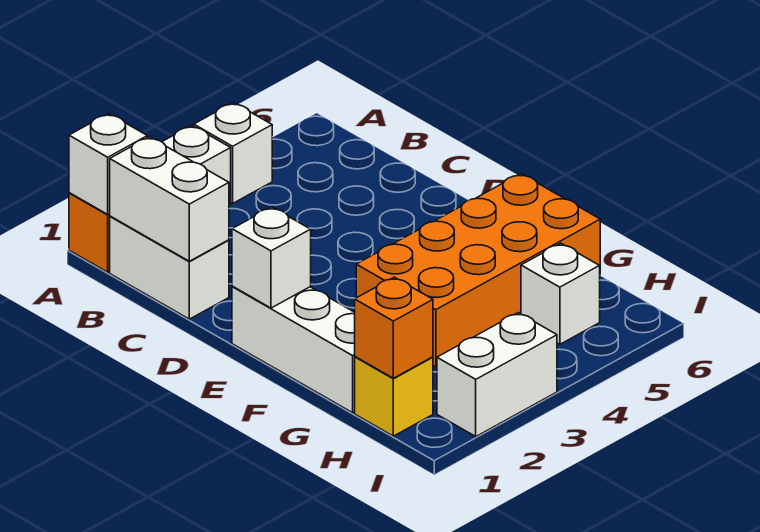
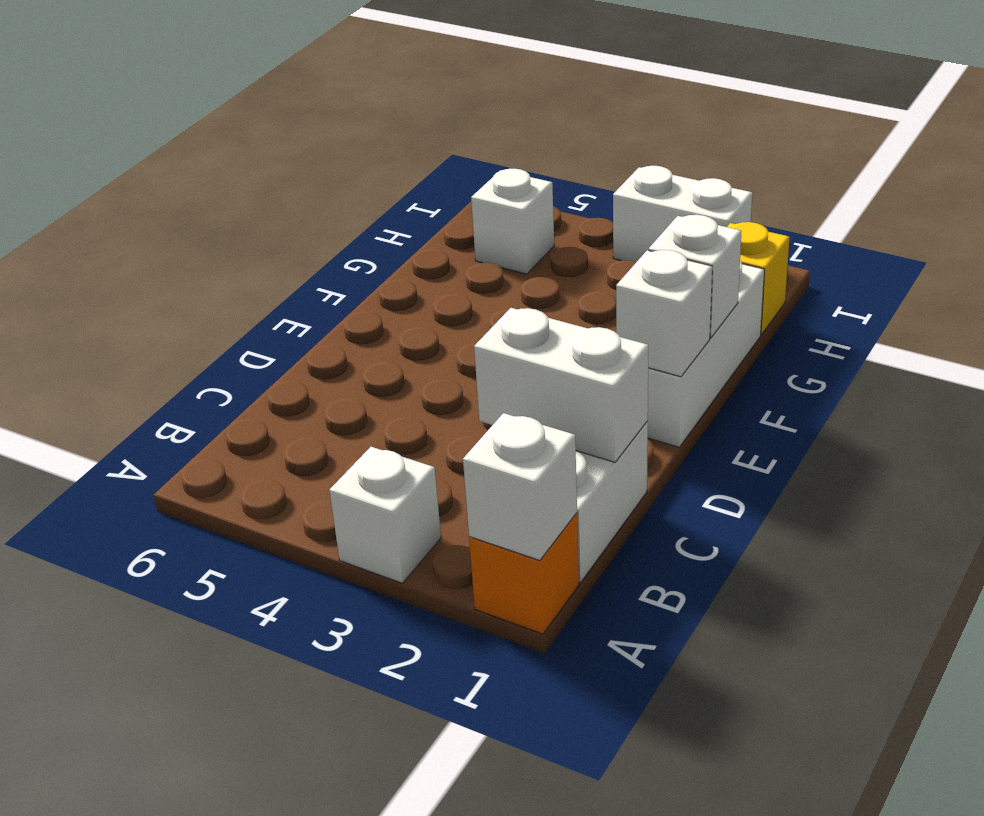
white brick A4 level 1 -> white brick F1 level 2
white brick B1:C1 level 2 -> white brick C1:C2 level 2
orange brick F3:G6 level 1 -> none
orange brick H1 level 2 -> none

